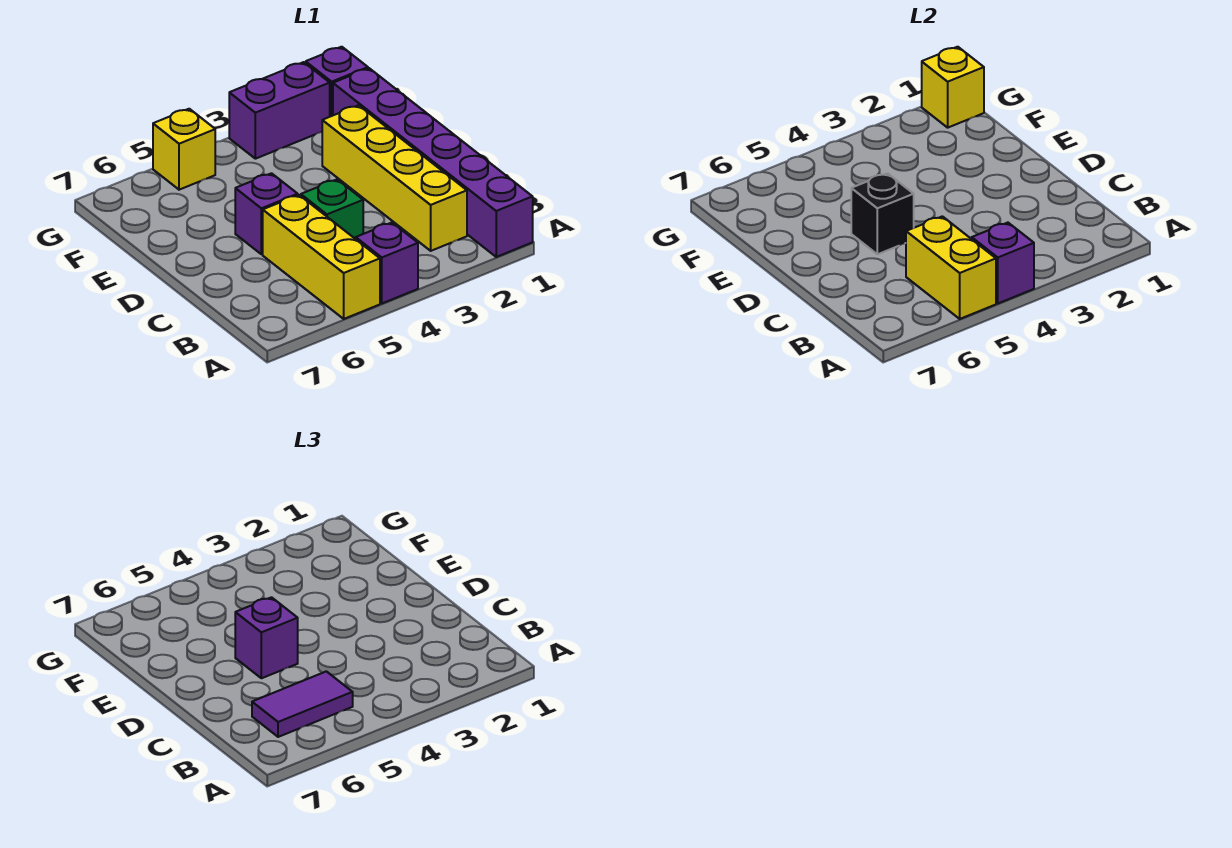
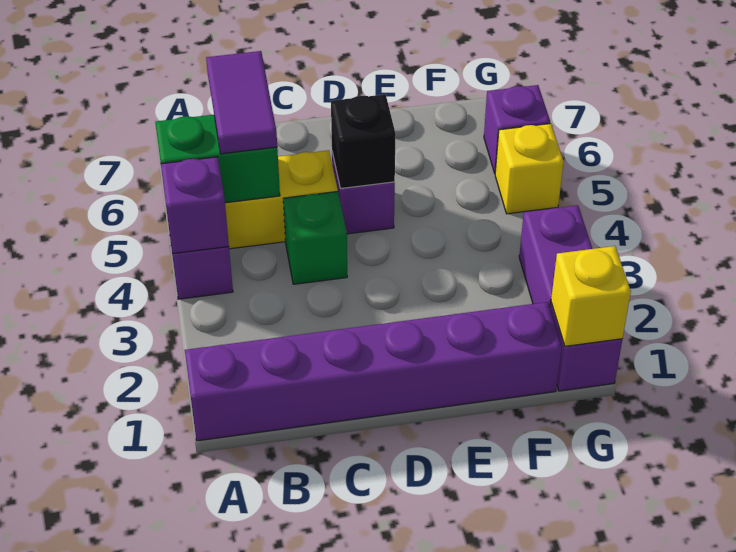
yellow brick A5:B5 level 2 -> green brick A5:B5 level 2
yellow brick B2:E2 level 1 -> none
purple brick D5 level 3 -> purple brick G6 level 1

